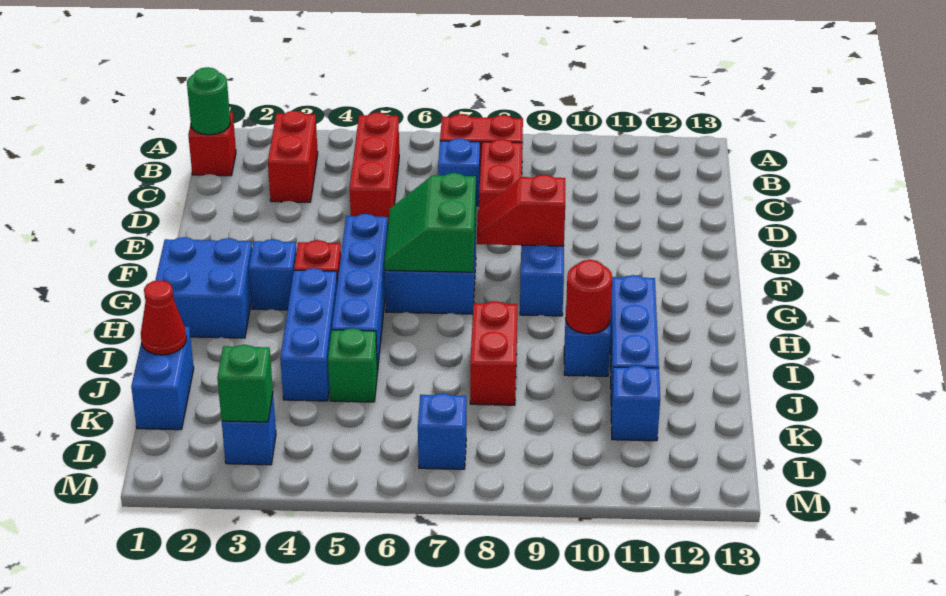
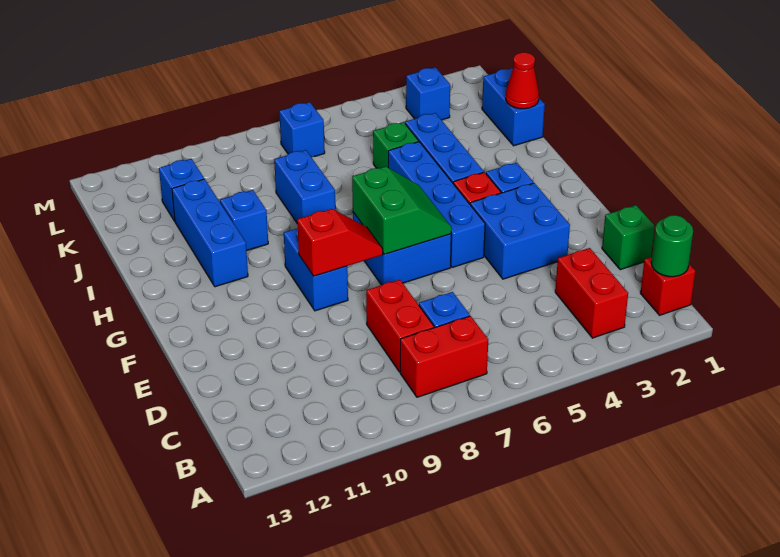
red brick B5:D5 level 1 -> none
blue brick G1:H2 level 1 -> blue brick E3:F4 level 1
red brick I8:J8 level 1 -> blue brick I8:J8 level 1
red round brick I10 level 2 -> none
green brick L3 level 2 -> green brick D1 level 1

